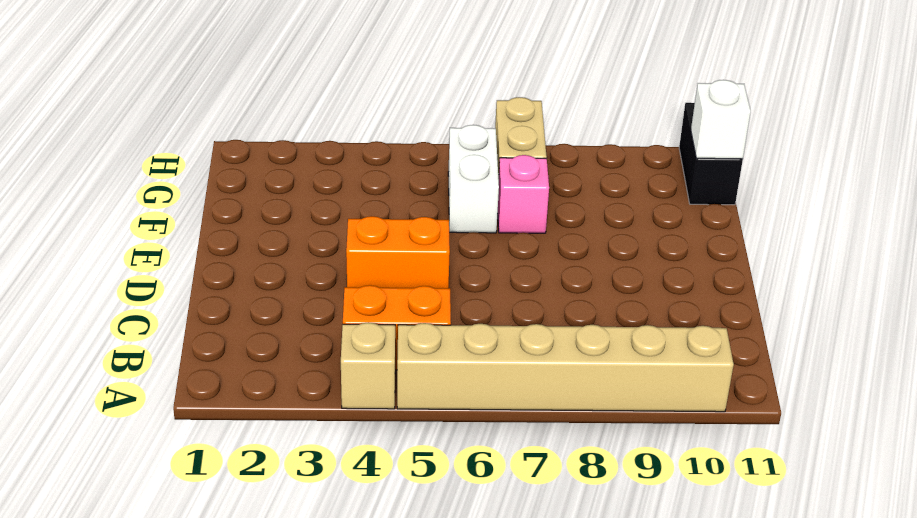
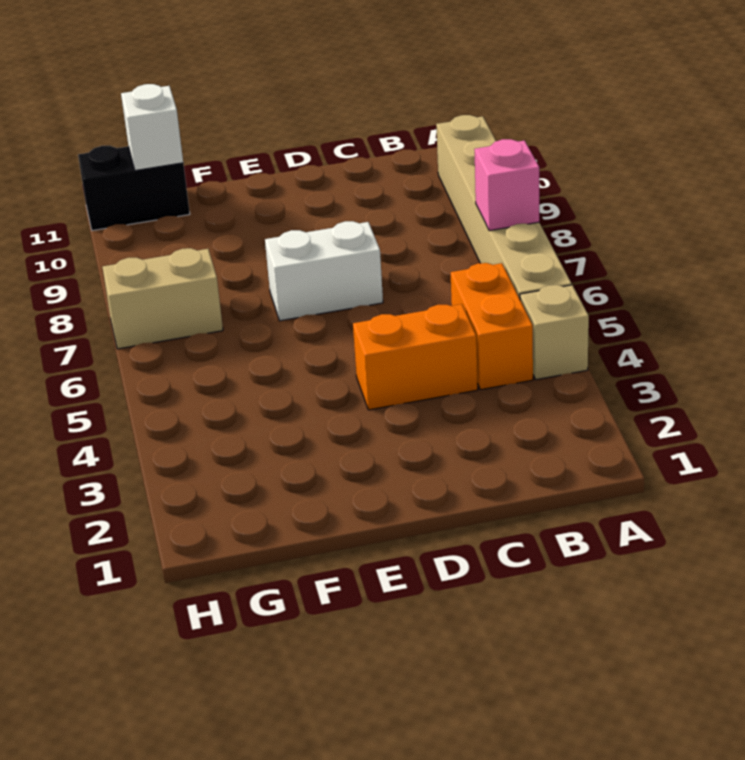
orange brick D4:D5 level 1 -> orange brick C4:D4 level 1
white brick F6:G6 level 1 -> white brick D7:E7 level 1
pink brick F7 level 1 -> pink brick A7 level 2

